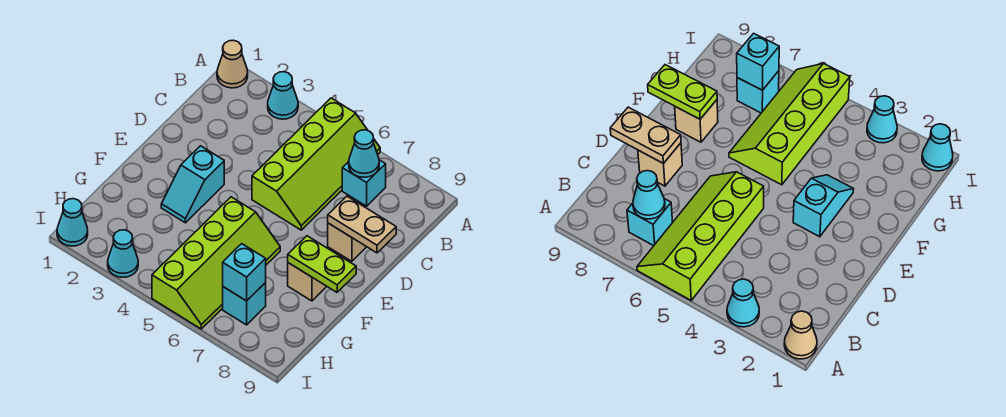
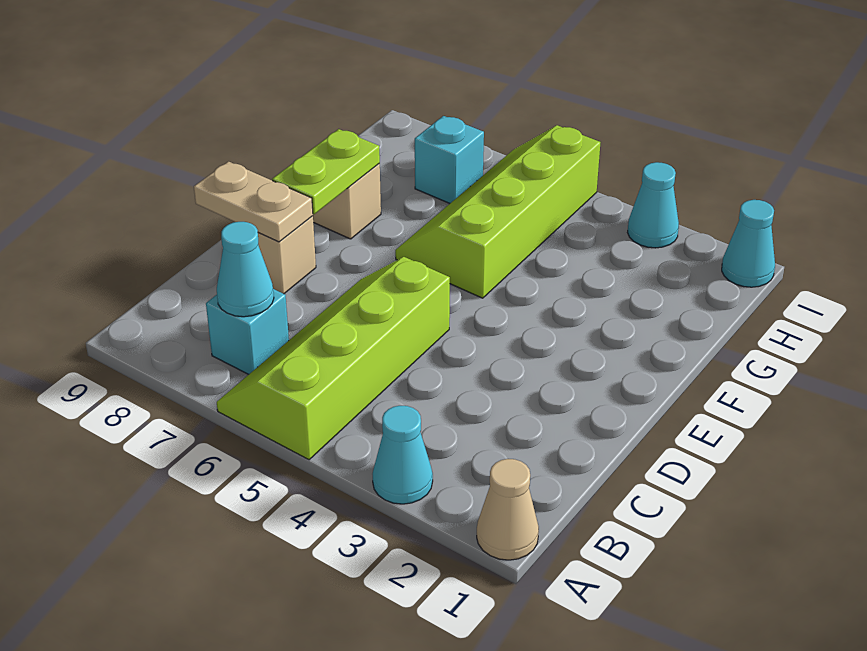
cyan slope E3:F3 level 1 top E -> none
lime plate F8:F9 level 2 -> lime plate E8:F8 level 2
cyan brick H7 level 2 -> none

